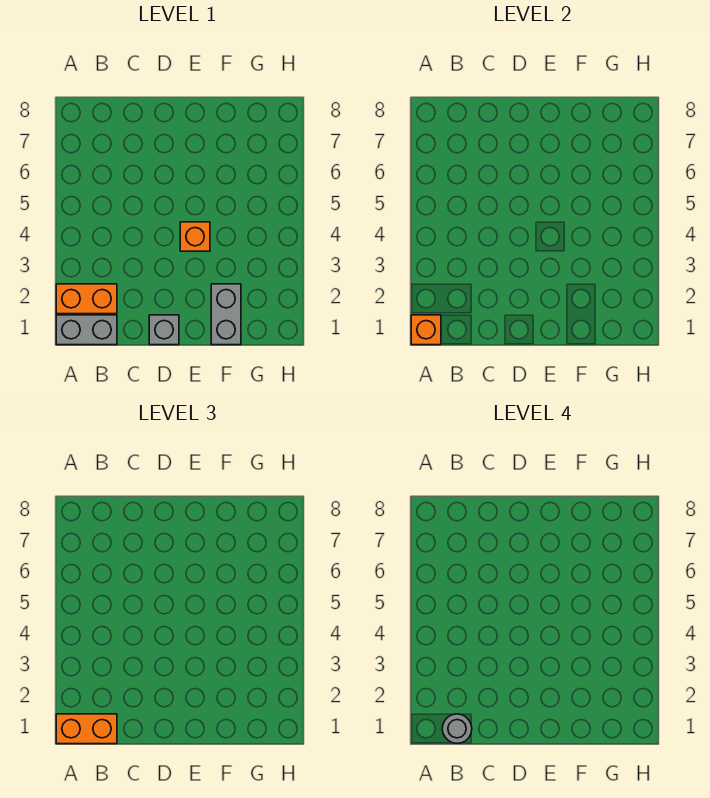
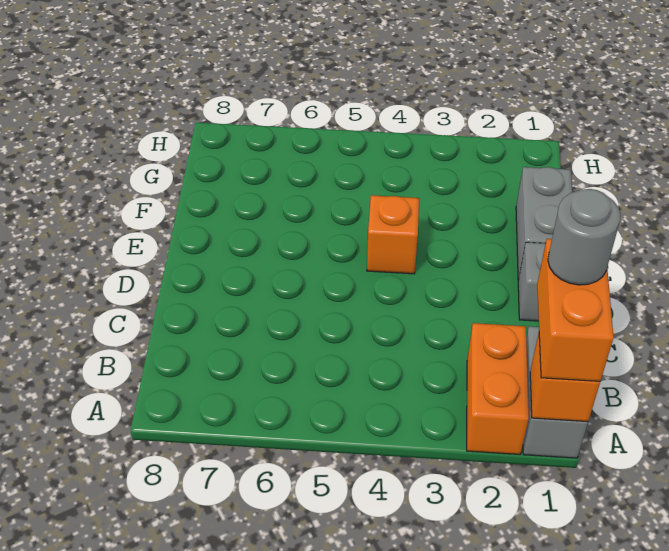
grey brick F1:F2 level 1 -> grey brick E1:F1 level 1

